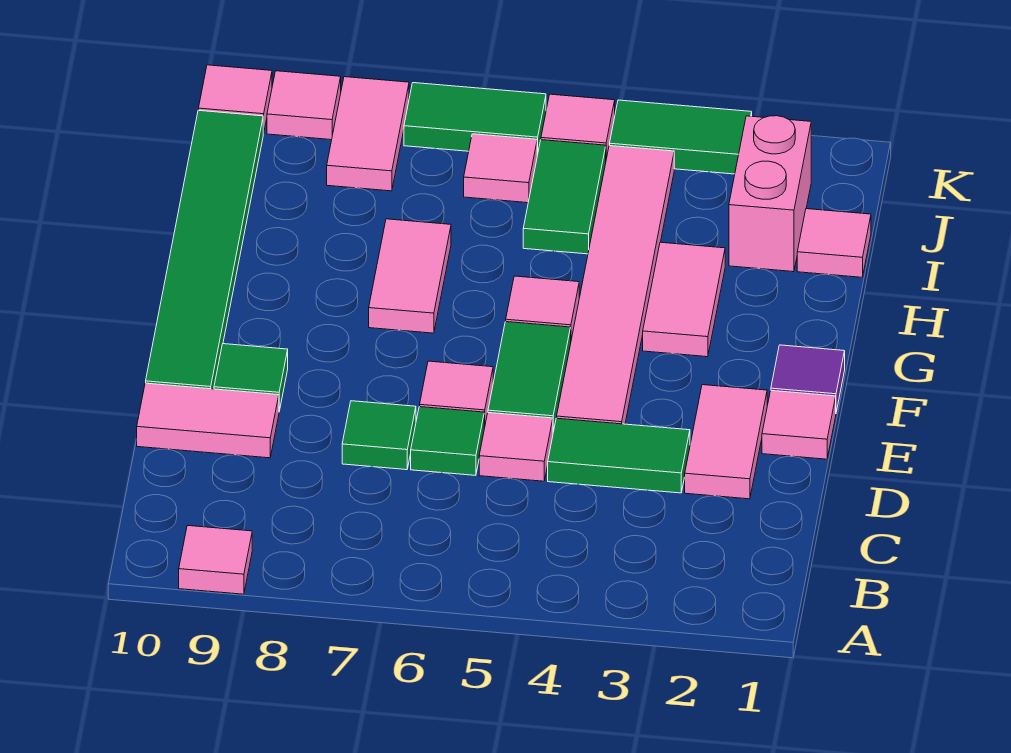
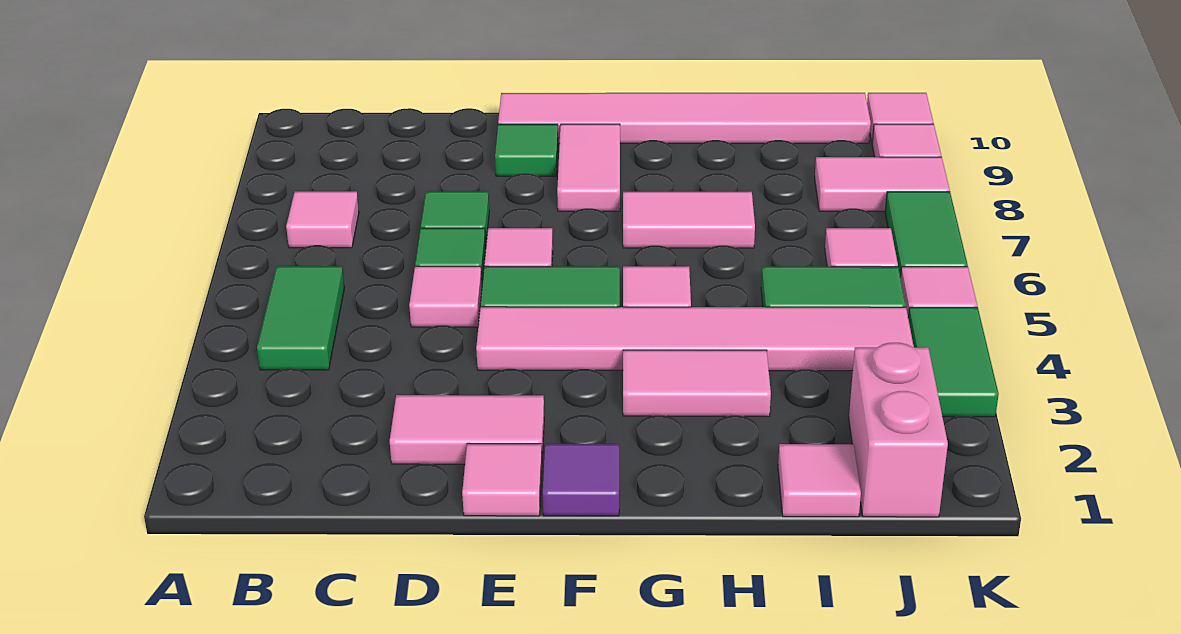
pink tile A9 level 1 -> pink tile B7 level 1
green tile D3:D4 level 1 -> green tile B4:B5 level 1
pink tile D9:D10 level 1 -> pink tile F8:F9 level 1
green tile E10:J10 level 1 -> pink tile E10:J10 level 1
pink brick I2:J2 level 1 -> pink brick J1:J2 level 1

